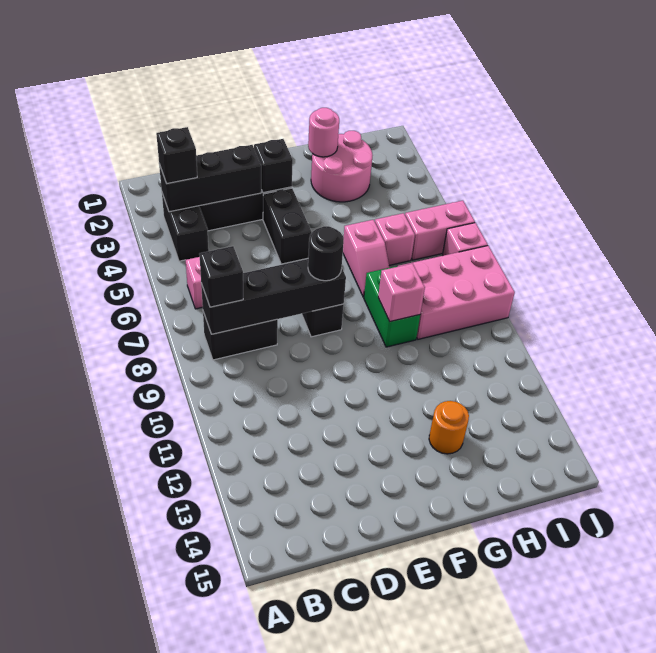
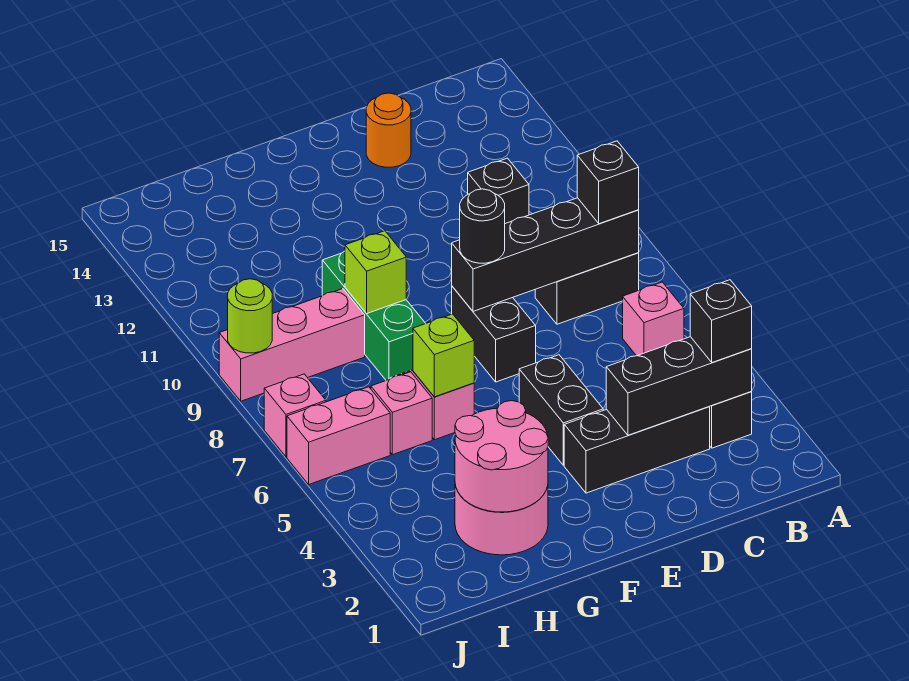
black brick E3 level 2 -> black brick C11 level 1
pink round brick G2 level 2 -> pink round brick G2:H3 level 2
none -> lime brick G6 level 2
green brick G8:G9 level 1 -> green brick G8:G10 level 1
pink brick G9 level 2 -> lime brick G9 level 2
orange round brick G13 level 1 -> orange round brick D14 level 1
pink brick H8:J9 level 1 -> pink brick H9:J9 level 1
none -> lime round brick J9 level 2

